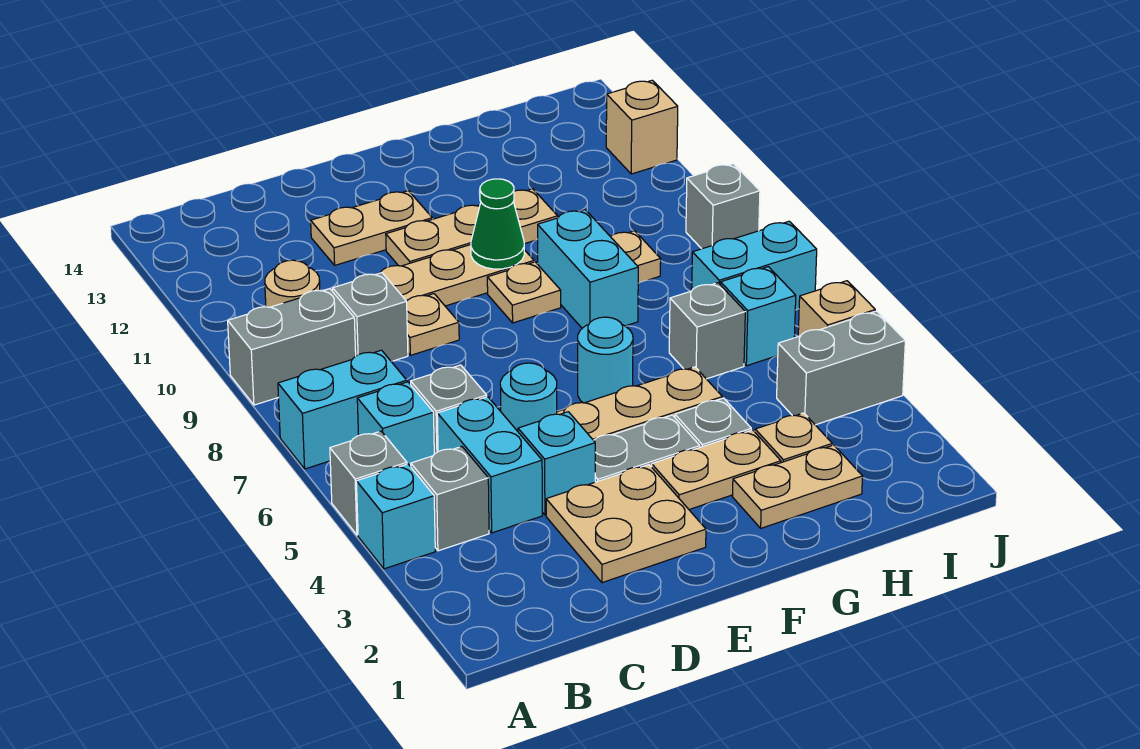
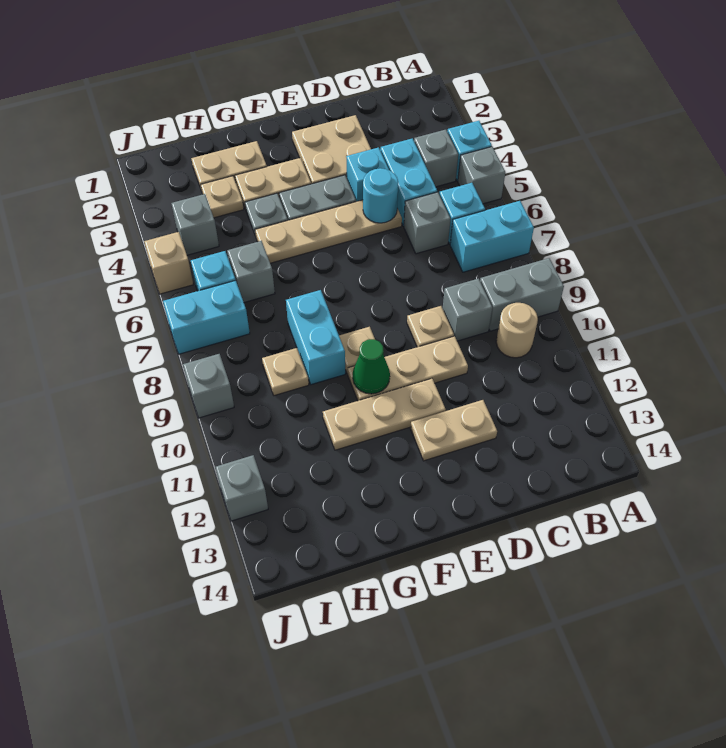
cyan round brick F6 level 1 -> none
grey brick I4:J4 level 1 -> grey brick I4 level 1
tan brick J12 level 1 -> grey brick J12 level 1

